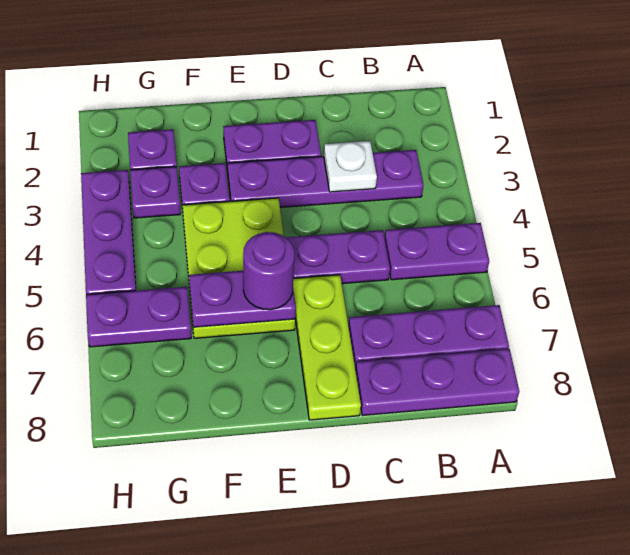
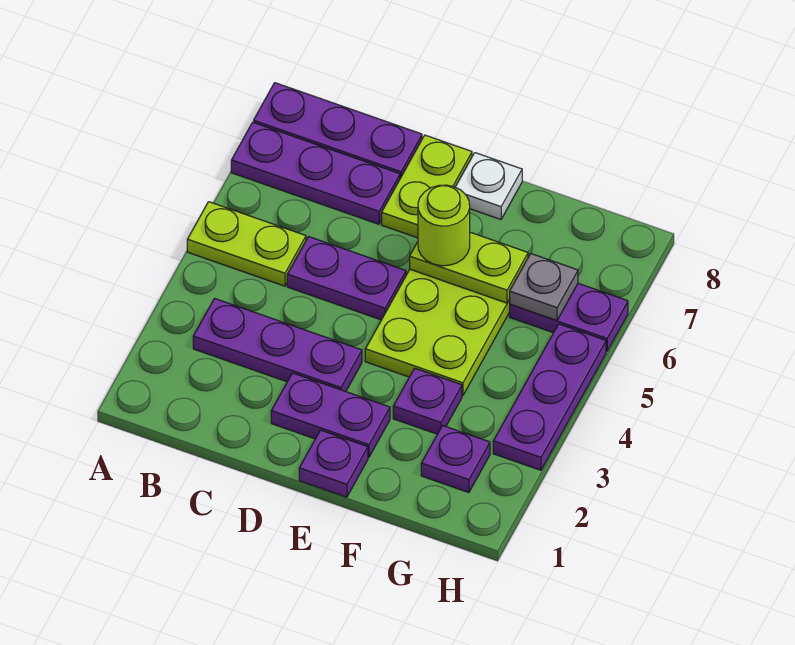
purple plate A5:B5 level 1 -> lime plate A5:B5 level 1
purple plate B3:E3 level 1 -> purple plate B3:D3 level 1
white plate C3 level 2 -> white plate E8 level 1
lime plate D6:D8 level 1 -> lime plate D7:D8 level 1
purple plate E6:F6 level 2 -> lime plate E6:F6 level 2
purple round brick E6 level 3 -> lime round brick E6 level 3
purple plate G3 level 1 -> purple plate E1 level 1
none -> grey plate G6 level 2

